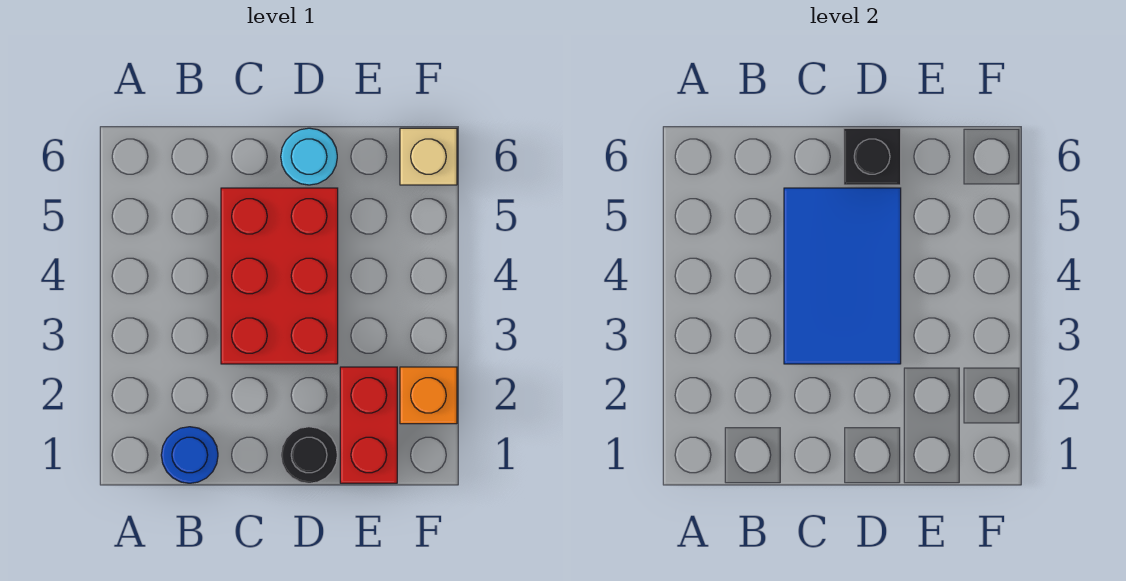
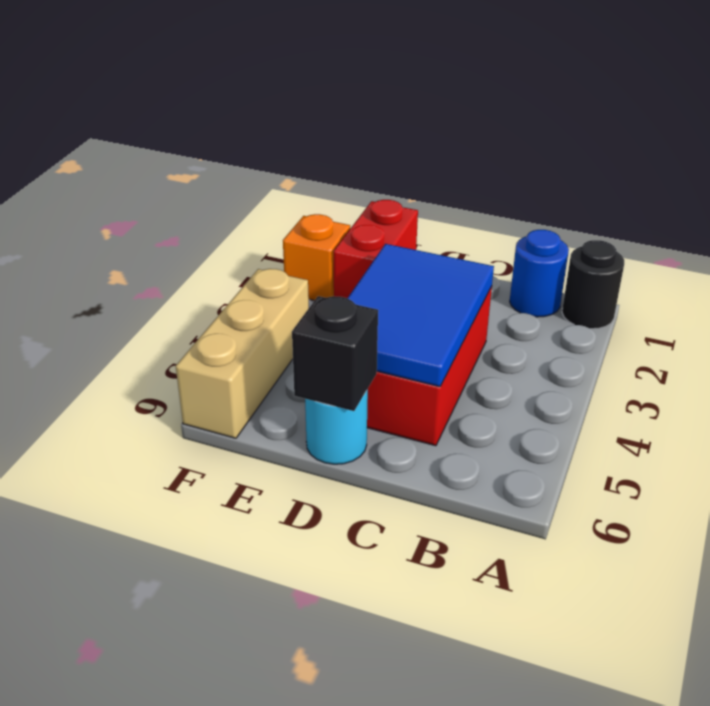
black round brick D1 level 1 -> black round brick A1 level 1
tan brick F6 level 1 -> tan brick F4:F6 level 1

